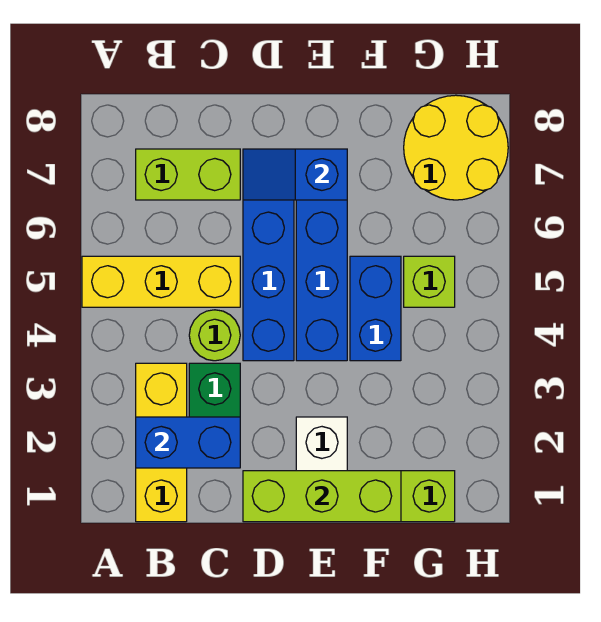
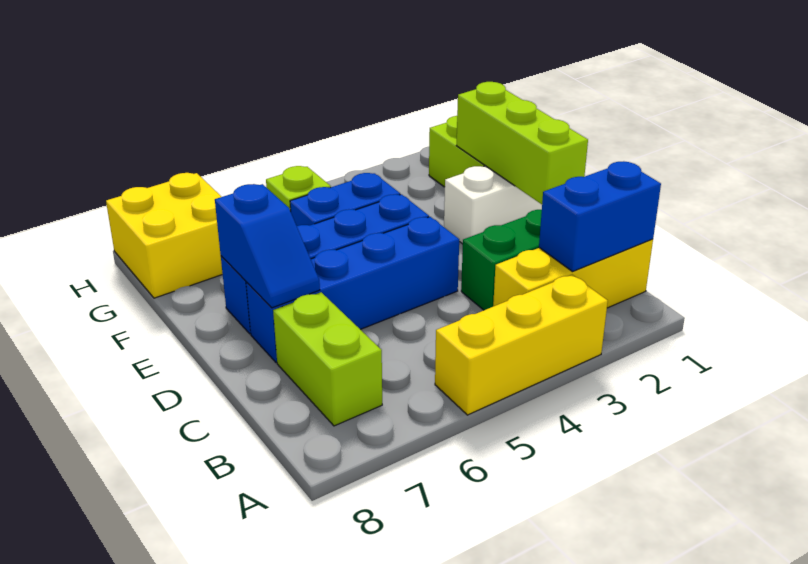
yellow brick A5:C5 level 1 -> yellow brick A3:A5 level 1
blue brick B2:C2 level 2 -> blue brick B1:B2 level 2
lime round brick C4 level 1 -> none
yellow round brick G7:H8 level 1 -> yellow brick G7:H8 level 1

